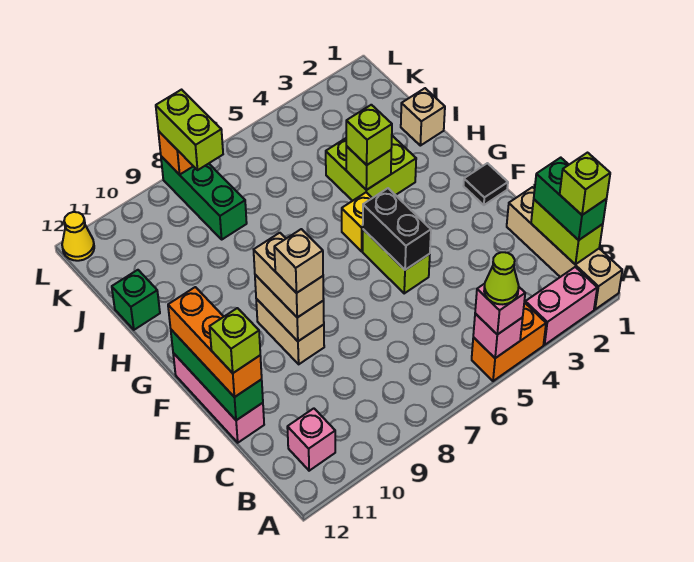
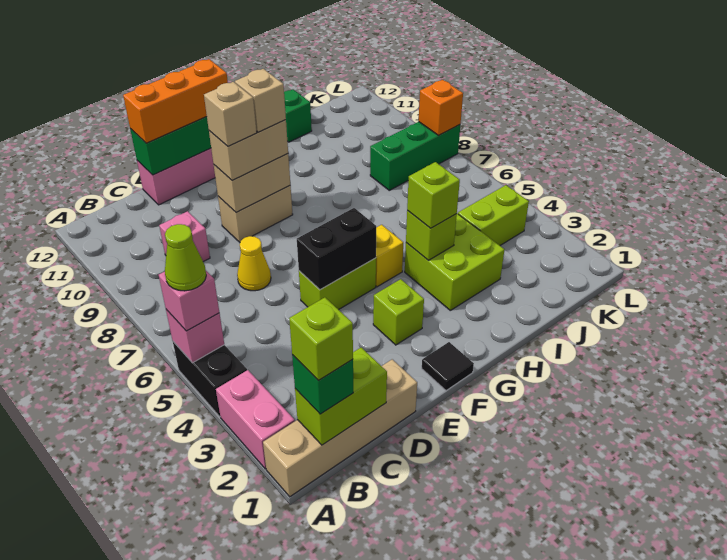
orange brick A4:A5 level 1 -> black brick A4:A5 level 1
green brick B1:C1 level 3 -> green brick B1 level 3
pink brick B11 level 1 -> pink brick C9 level 1
lime brick D12 level 4 -> lime brick F3 level 1
tan brick I1 level 1 -> tan brick F9 level 4
lime brick K8:L8 level 3 -> lime brick J4:K4 level 1
yellow cone L12 level 1 -> yellow cone D7 level 1

